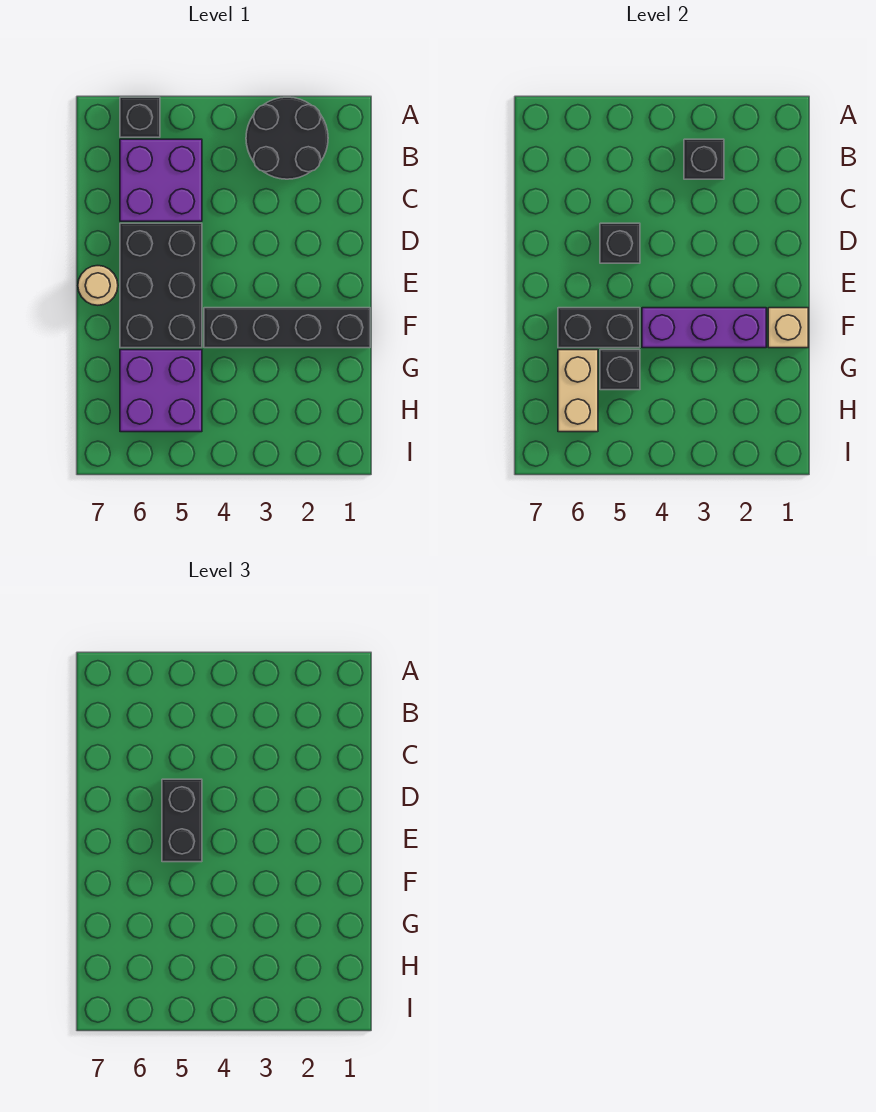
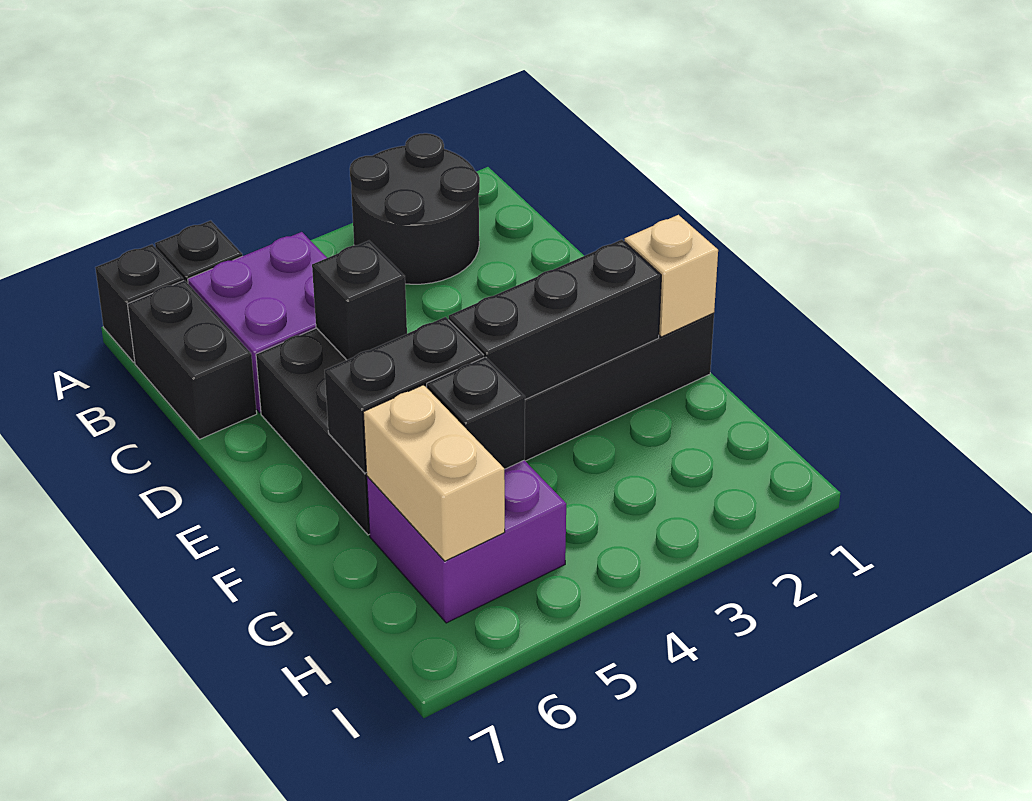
black brick B3 level 2 -> black brick A7 level 1
black brick D5:E5 level 3 -> black brick B7:C7 level 1
tan round brick E7 level 1 -> none
purple brick F2:F4 level 2 -> black brick F2:F4 level 2

